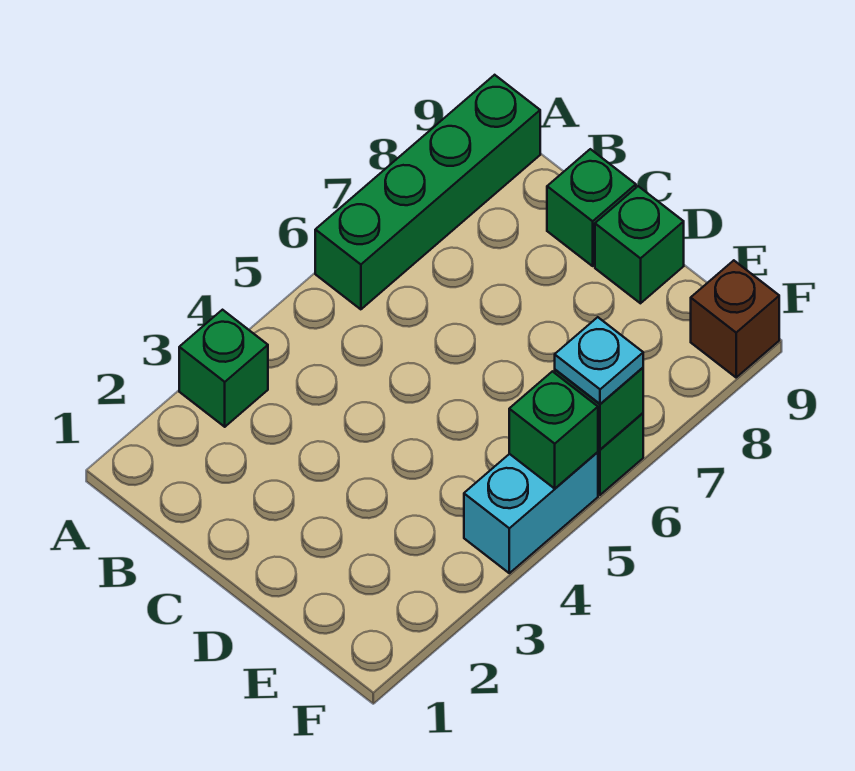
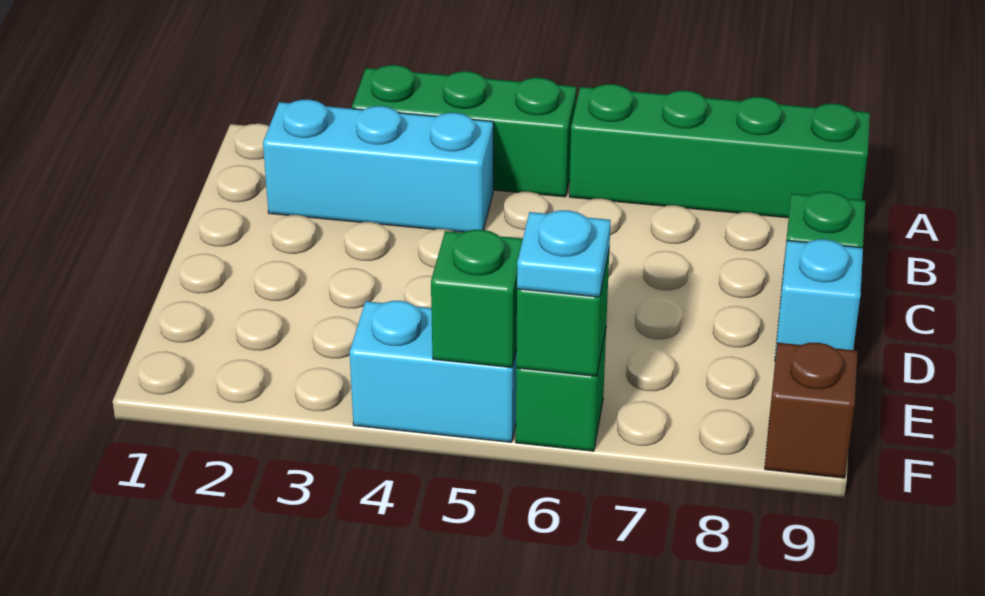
green brick A3 level 1 -> green brick A3:A5 level 1
none -> cyan brick B2:B4 level 1
green brick D9 level 1 -> cyan brick D9 level 1

